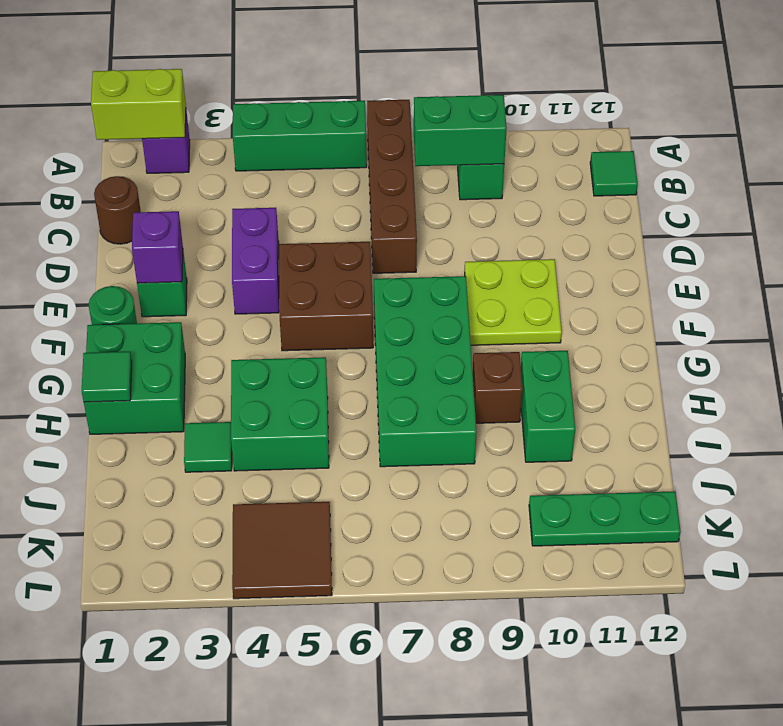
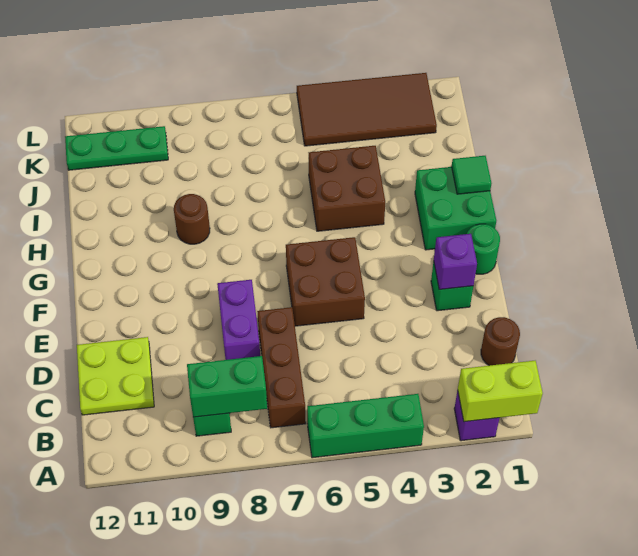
brown brick A7:D7 level 1 -> brown brick B7:D7 level 1
green tile B12 level 1 -> none
purple brick D4:E4 level 1 -> purple brick D8:E8 level 1
lime plate E9:F10 level 1 -> lime plate C11:D12 level 1
green brick F7:I8 level 1 -> none
green brick H4:I5 level 1 -> brown brick H4:I5 level 1
brown brick H9 level 1 -> brown round brick H9 level 1
green brick H10:I10 level 1 -> none
green tile I3 level 1 -> none
brown tile K4:L5 level 1 -> brown tile K2:L5 level 1

